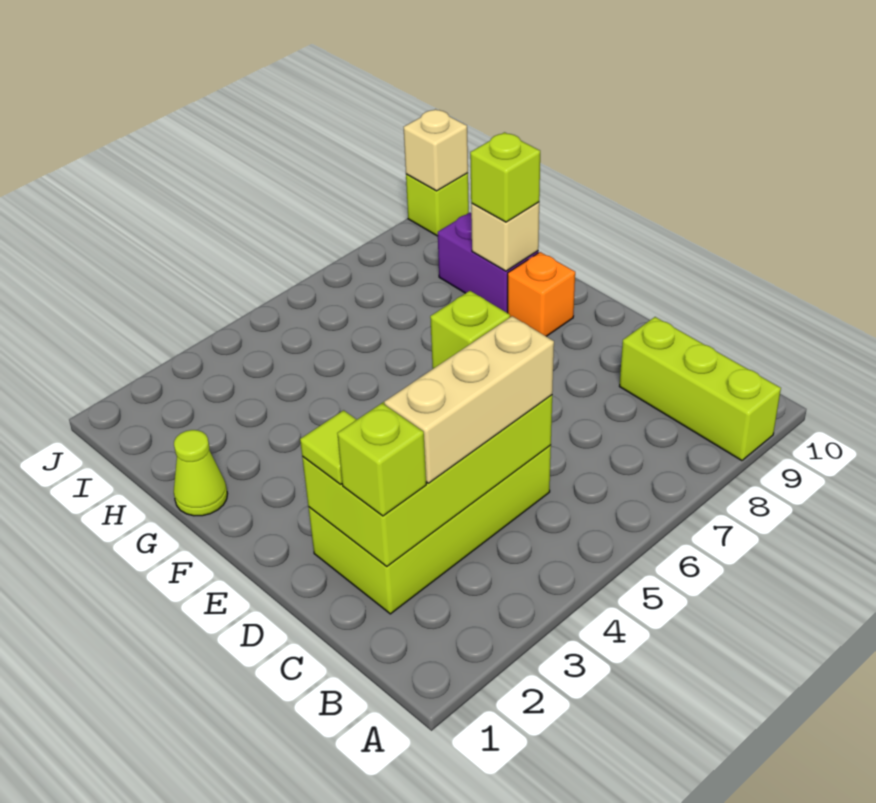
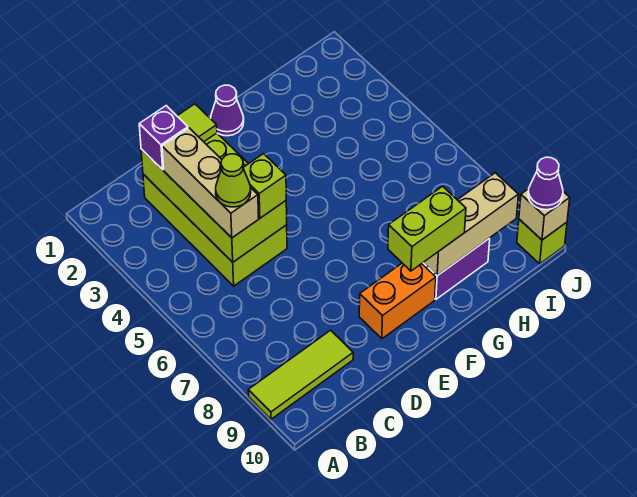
lime brick A9:C9 level 1 -> lime tile A9:C9 level 1
lime brick C2 level 3 -> purple brick C2 level 3
none -> purple cone F1 level 1
orange brick F9 level 1 -> orange brick E9:F9 level 1
lime cone G1 level 1 -> lime cone C5 level 4
tan brick G9 level 2 -> tan brick G9:I9 level 2
lime brick G9 level 3 -> lime brick F9:G9 level 3
none -> purple cone J10 level 3

